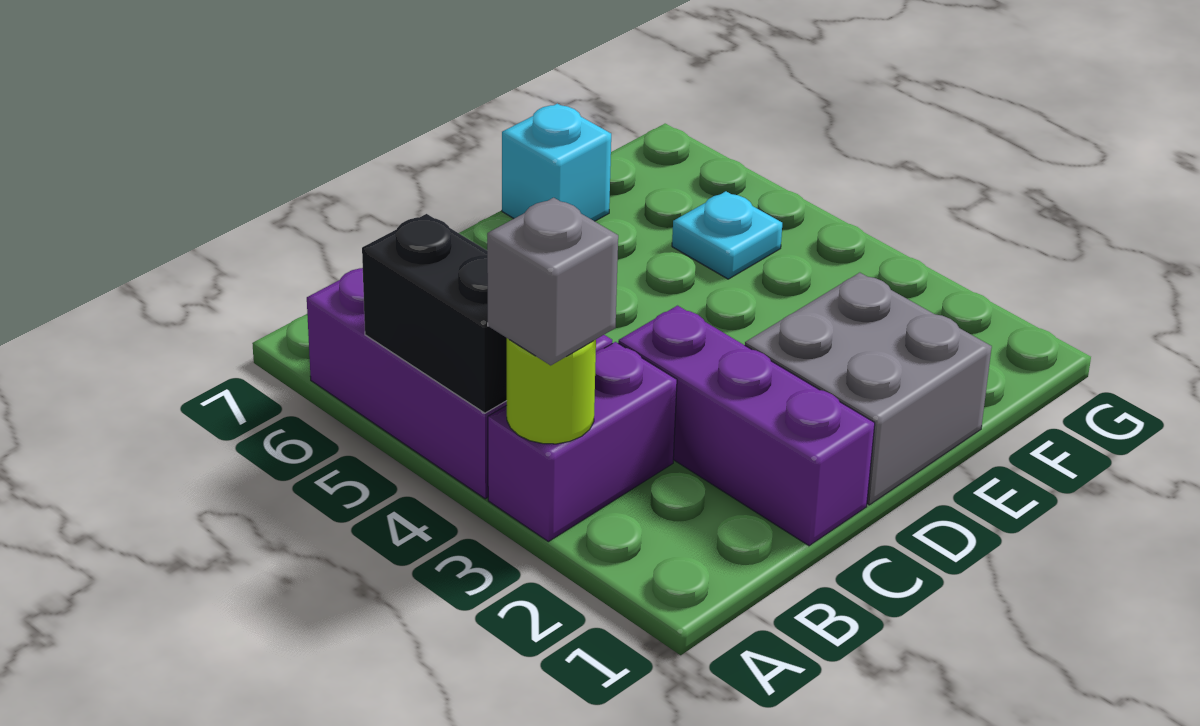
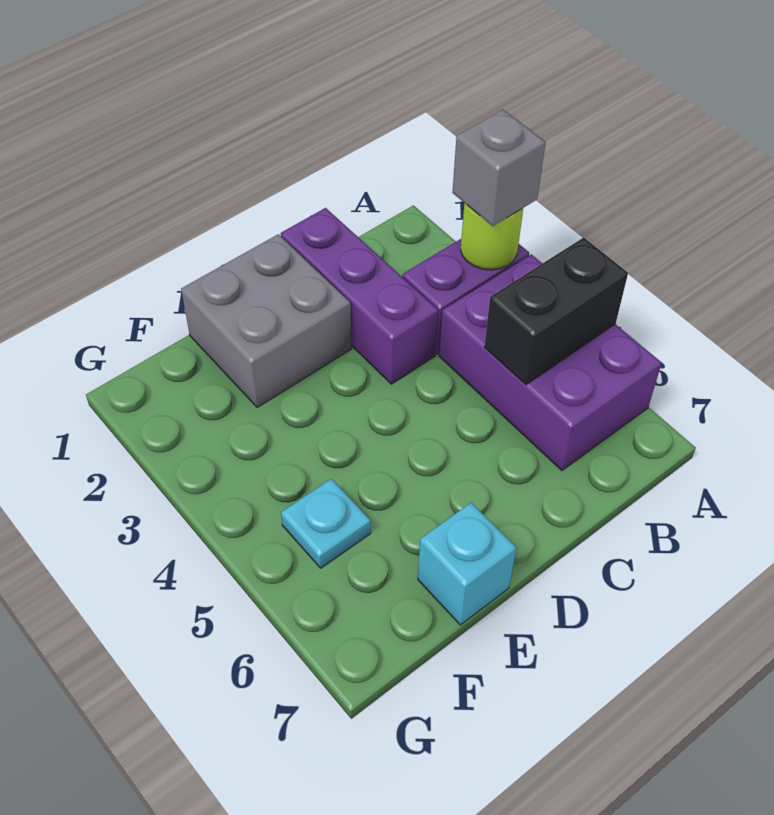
black brick A4:A5 level 2 -> black brick A5:B5 level 2

